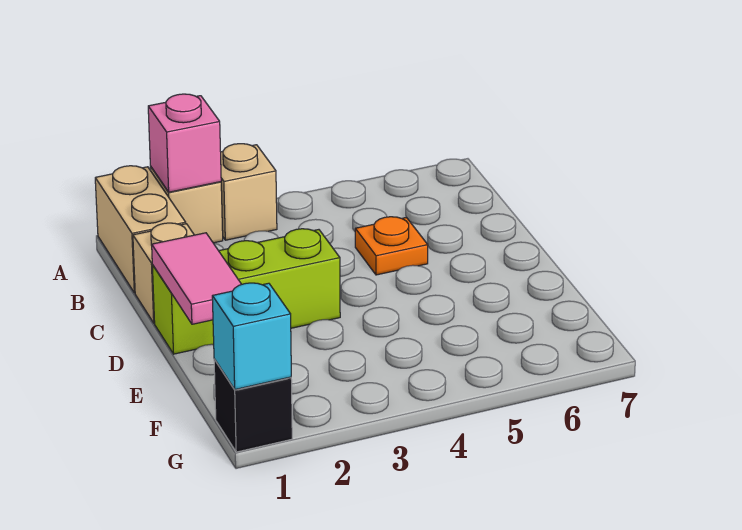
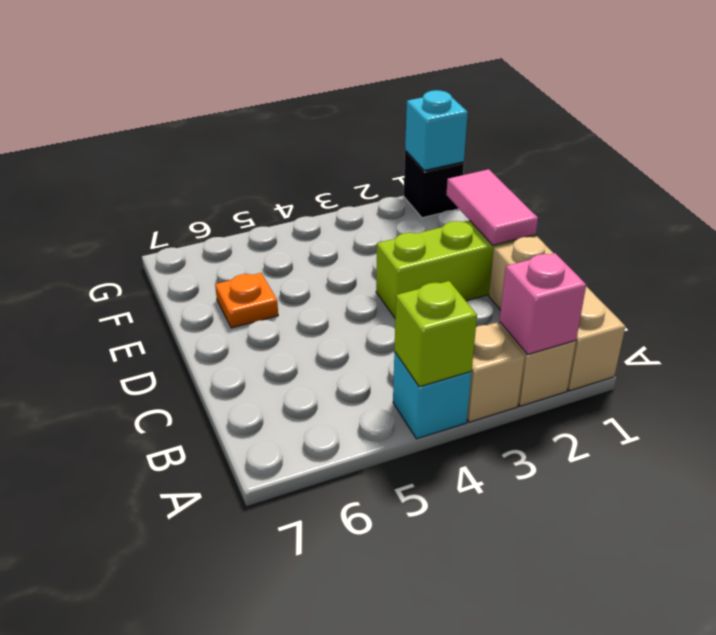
none -> cyan brick A4 level 1
none -> lime brick A4 level 2
orange plate C5 level 1 -> orange plate E6 level 1

